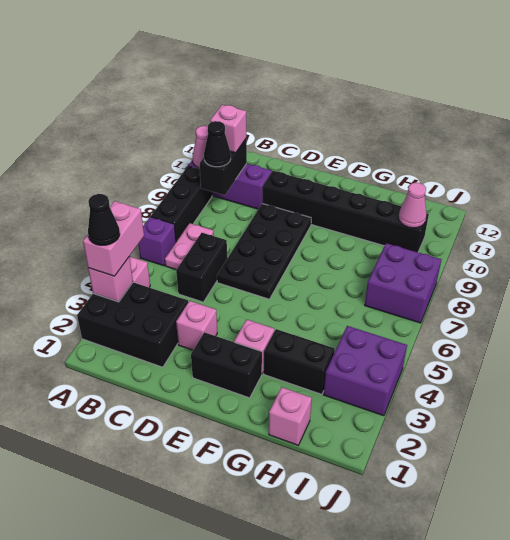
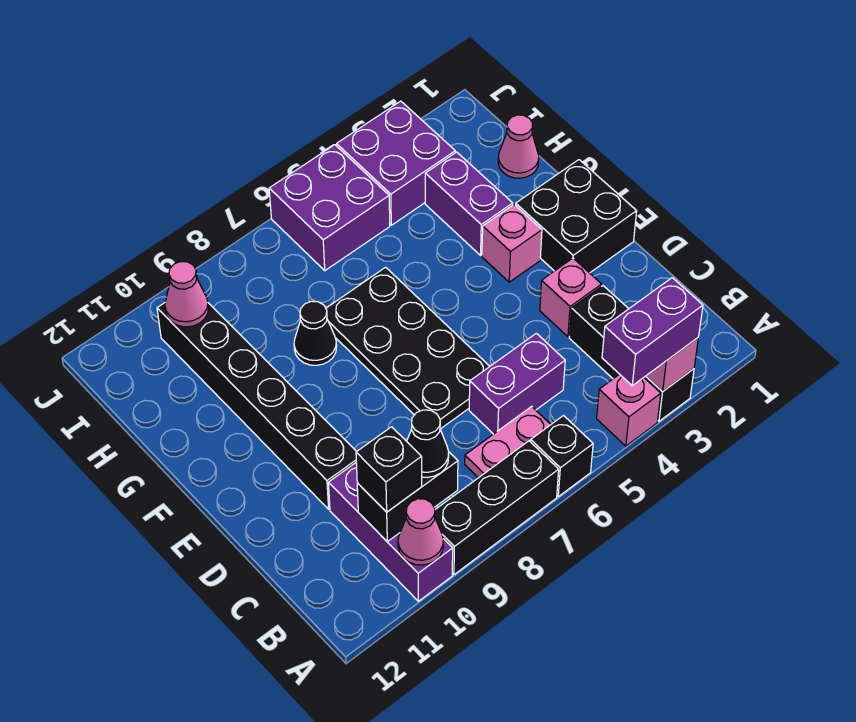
black brick A2:C3 level 1 -> black brick A3:C3 level 1
pink brick A3:A4 level 3 -> purple brick A3:A4 level 3
black cone A3 level 4 -> black cone G8 level 1
purple brick A6 level 1 -> black brick A6 level 1
pink brick B10 level 3 -> black brick B10 level 3
black brick C5:C6 level 1 -> purple brick C5:C6 level 1
black plate D6:E9 level 1 -> black plate D6:G7 level 1
black brick E2:F2 level 1 -> black brick E1:F2 level 1
black brick G3:H3 level 1 -> purple brick G3:H3 level 1
pink brick H1 level 1 -> pink cone H1 level 1
purple brick I7:J8 level 1 -> purple brick I5:J6 level 1

